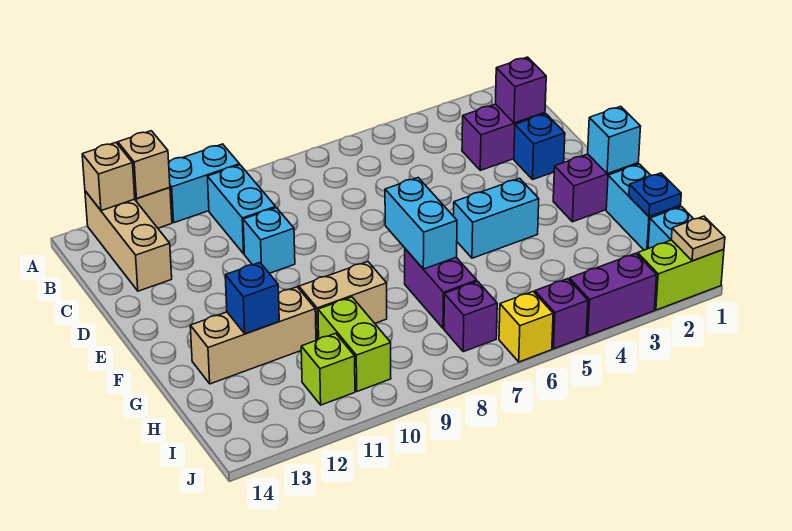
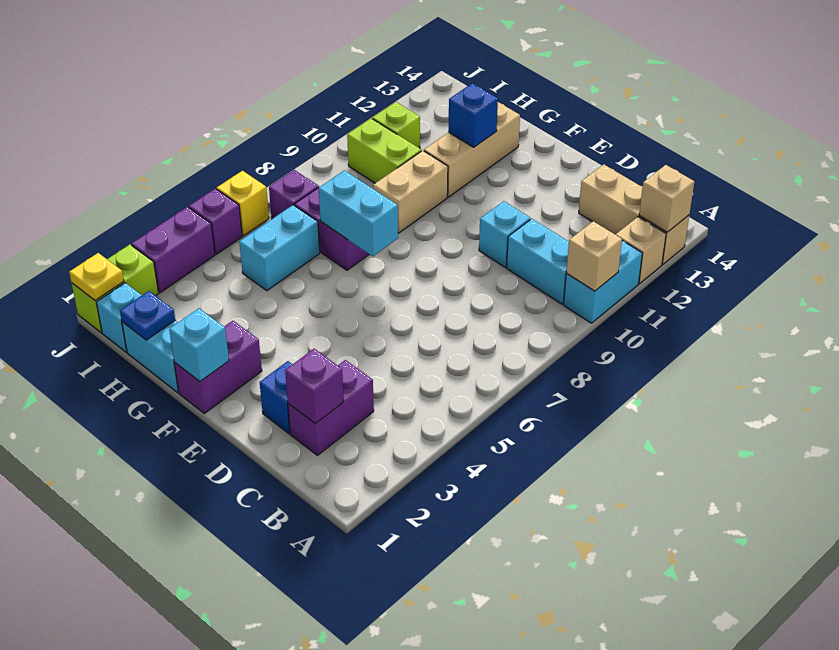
tan brick A12 level 2 -> tan brick A10 level 2
cyan brick F4:F5 level 1 -> cyan brick H5:H6 level 1
tan plate J1 level 2 -> yellow plate J1 level 2

